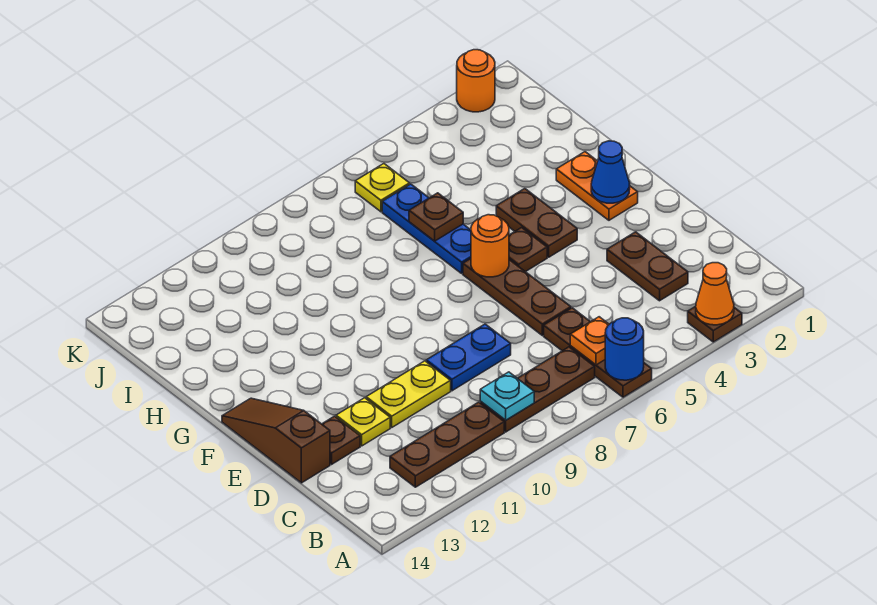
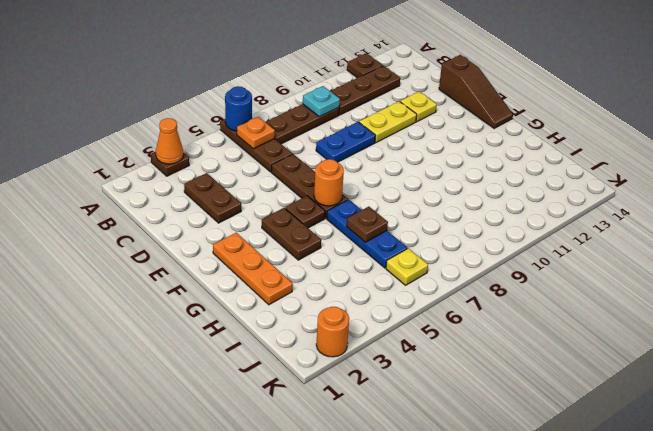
brown plate D13 level 1 -> brown plate A12 level 1
orange plate F2:G2 level 1 -> orange plate F2:H2 level 1
blue cone F2 level 2 -> none

